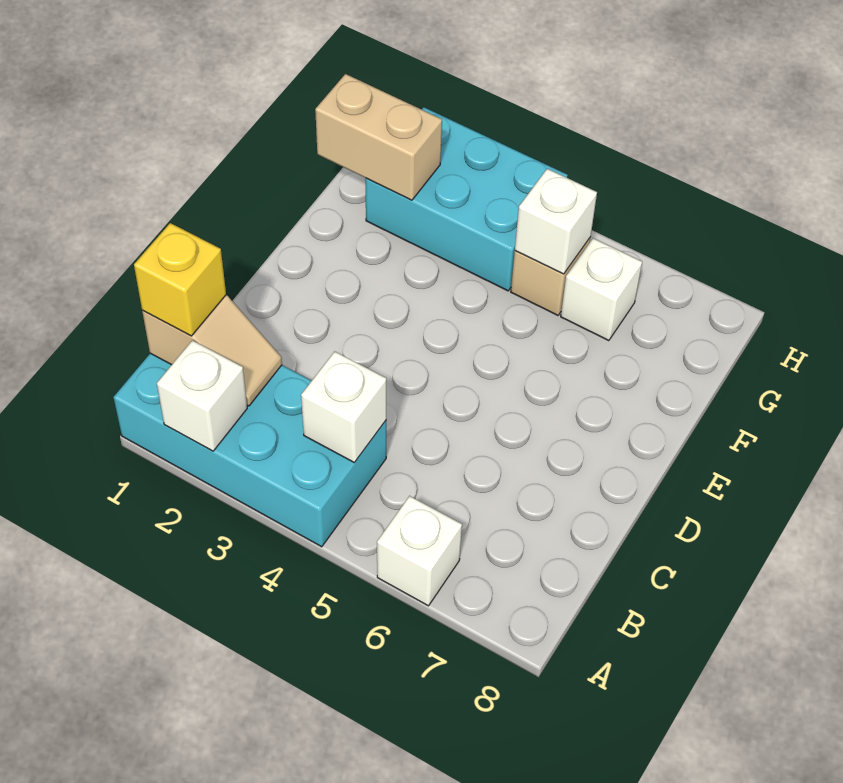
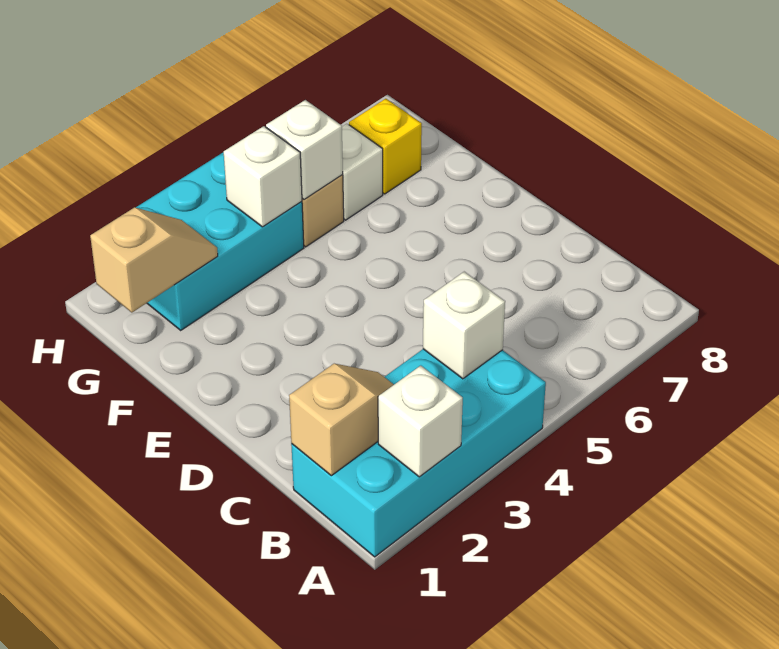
white brick A6 level 1 -> white brick G4 level 2
yellow brick B1 level 3 -> yellow brick G7 level 1
tan brick G1:G2 level 2 -> tan slope G1:G2 level 2 top 1

